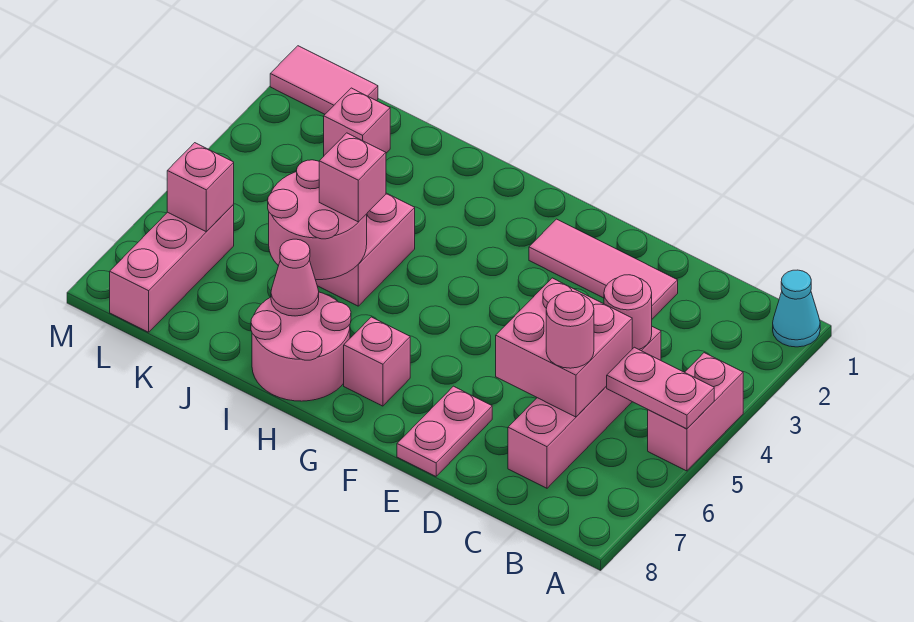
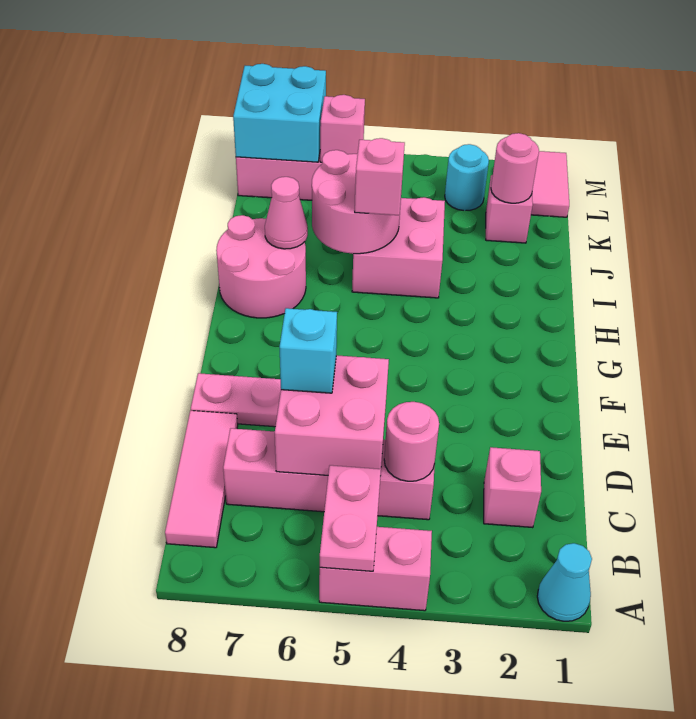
pink round brick C6 level 3 -> pink round brick K2 level 2
pink tile D2:F2 level 1 -> pink tile B8:D8 level 1
none -> cyan brick D6 level 3
pink brick G7 level 1 -> pink brick C2 level 1
none -> cyan round brick L3 level 1
none -> cyan brick L7:M8 level 2

